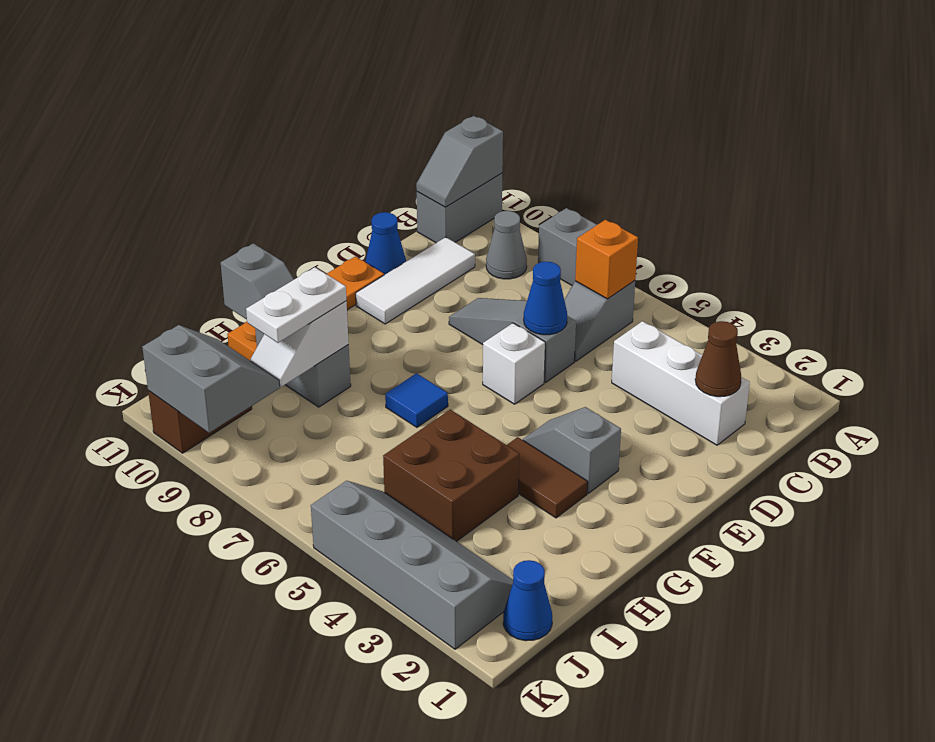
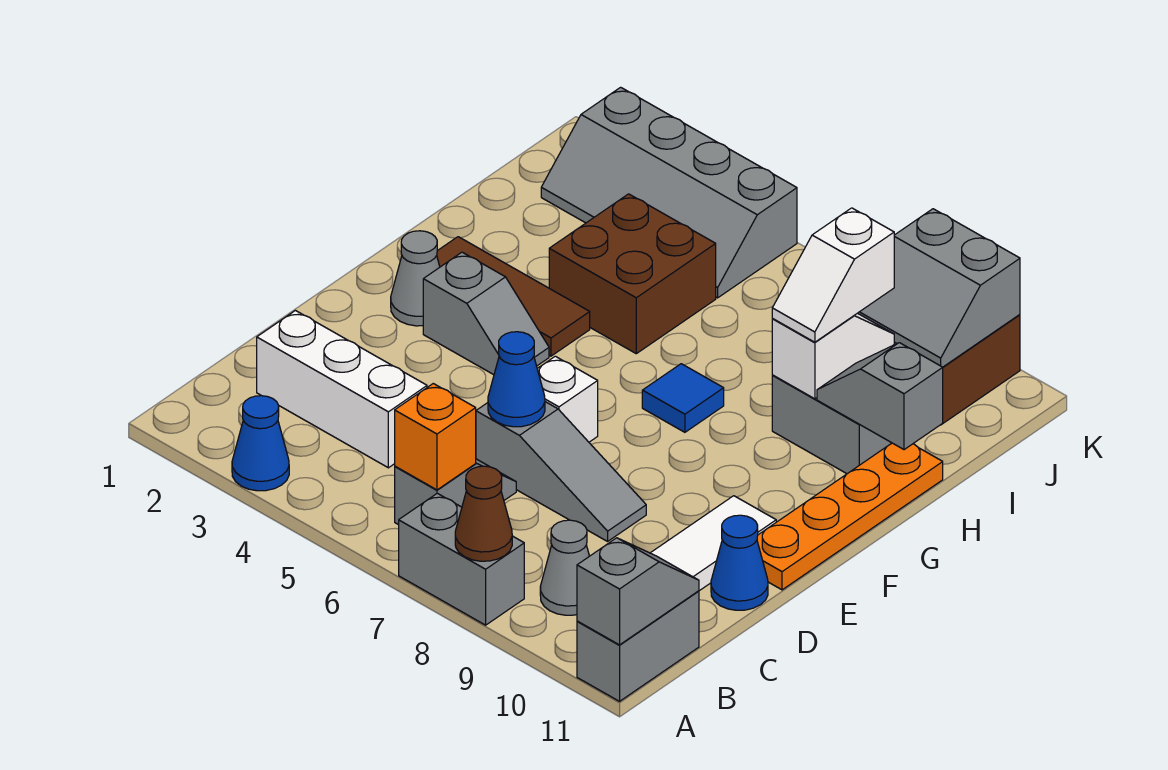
brown cone C2 level 2 -> brown cone A8 level 2
none -> grey cone F2 level 1
brown tile G3:G4 level 1 -> brown tile G2:G4 level 1
white plate H9:I9 level 3 -> white slope H9:I9 level 3 top I
blue cone J1 level 1 -> blue cone A3 level 1

